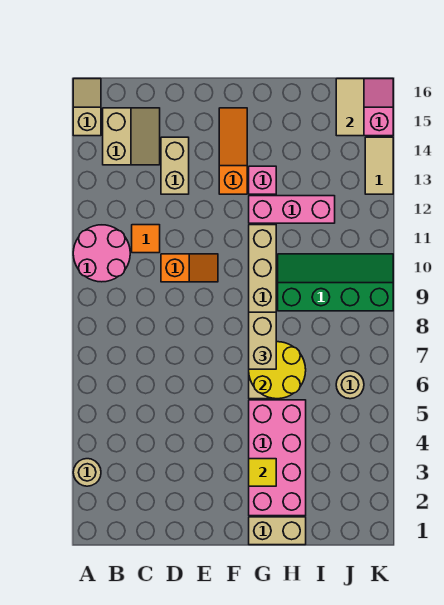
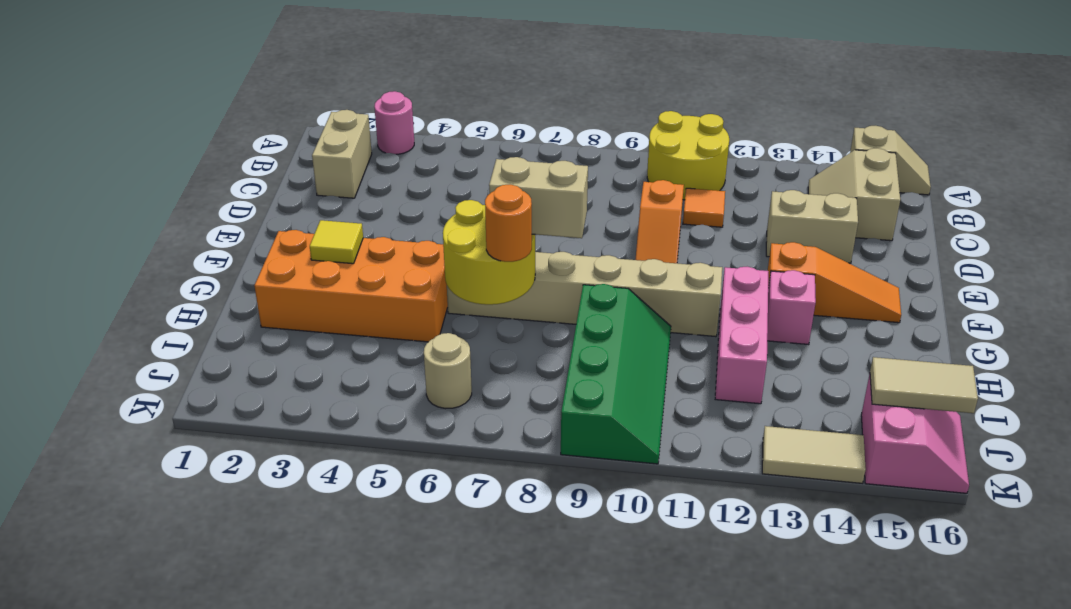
tan round brick A3 level 1 -> pink round brick A3 level 1
pink round brick A10:B11 level 1 -> yellow round brick A10:B11 level 1
tan slope B14:C15 level 1 top B -> tan slope B14:C15 level 1 top 15
tan brick G1:H1 level 1 -> tan brick B2:C2 level 1
pink brick G2:H5 level 1 -> orange brick G2:H5 level 1
none -> orange round brick H7 level 3

